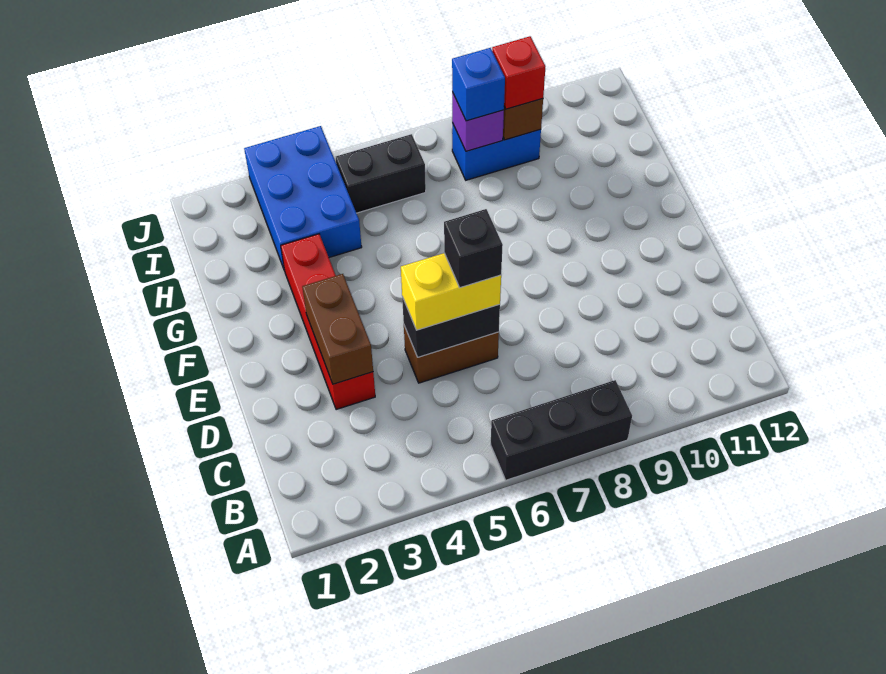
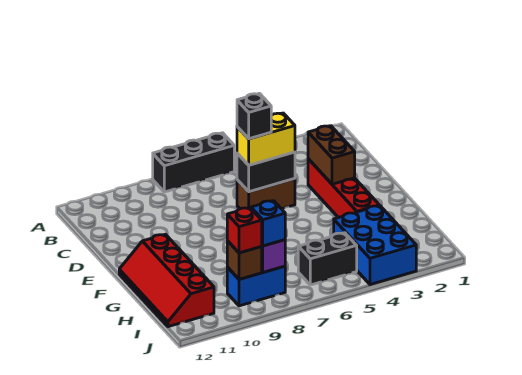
none -> red slope F11:I12 level 1 top 11

